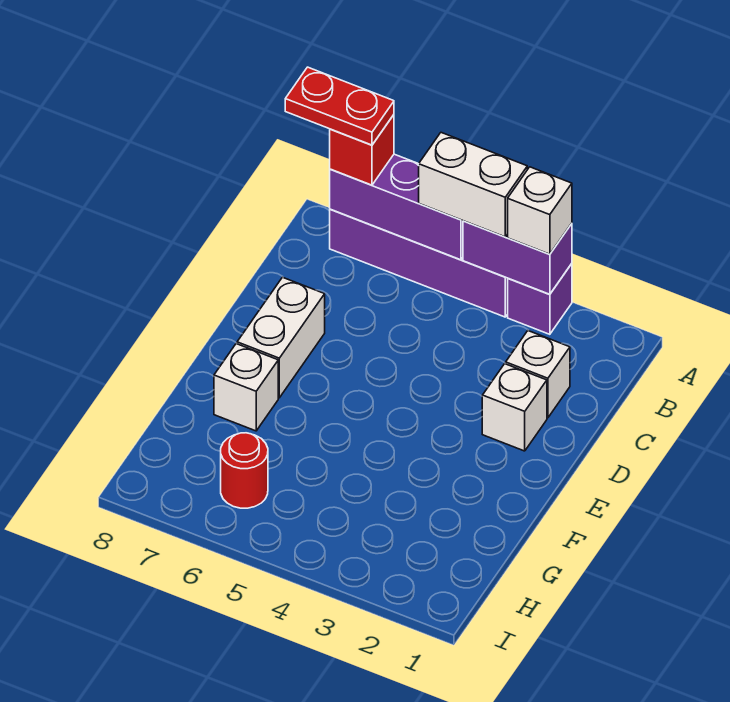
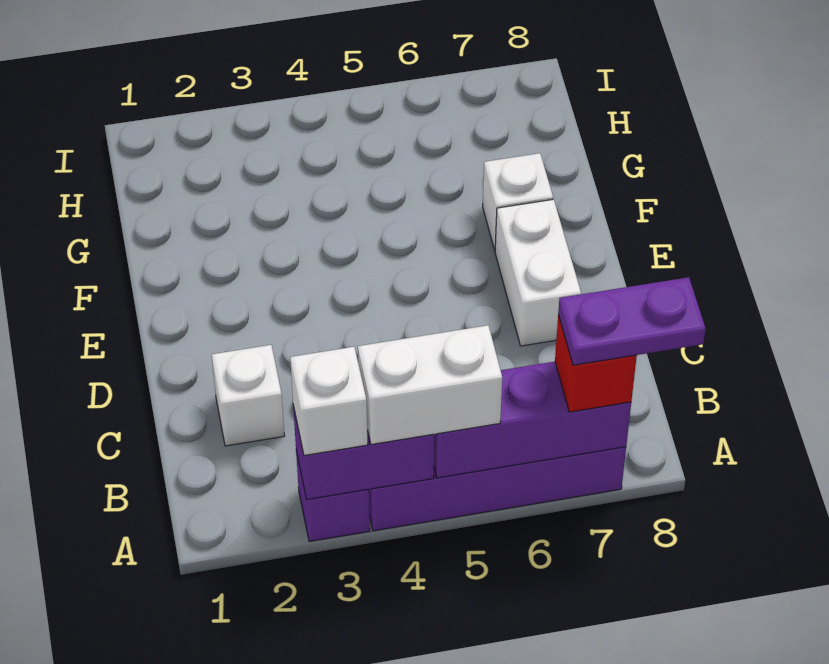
red plate A7:A8 level 4 -> purple plate A7:A8 level 4
white brick D2 level 1 -> none
red round brick H6 level 1 -> none

